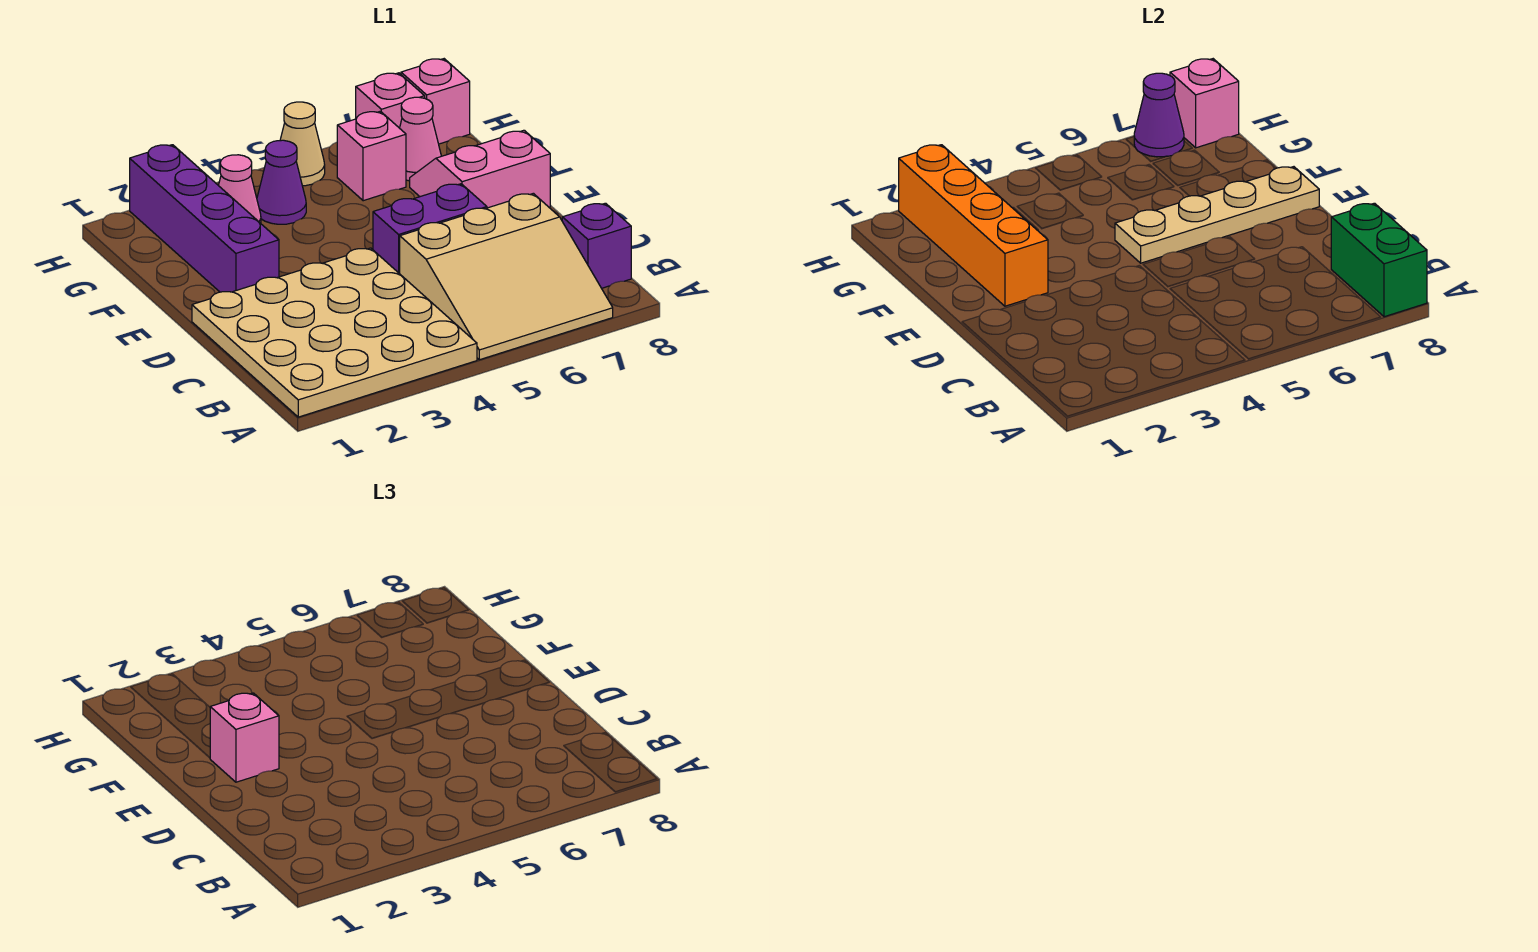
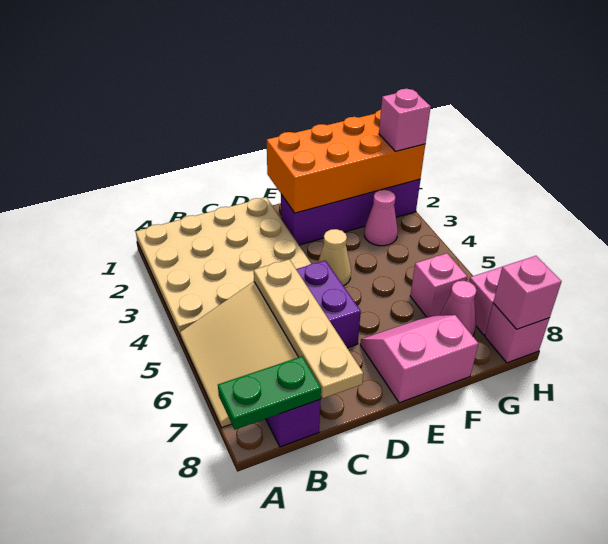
green brick A8:B8 level 2 -> green plate A8:B8 level 2
orange brick E2:H2 level 2 -> orange brick E1:H2 level 2
pink brick E2 level 3 -> pink brick H2 level 3
tan plate E5:E8 level 2 -> tan plate C5:C8 level 2
pink slope E7:F8 level 1 top E -> pink slope E7:F8 level 1 top 8
purple cone G4 level 1 -> none
tan cone H5 level 1 -> tan cone E4 level 1
purple cone H7 level 2 -> none

